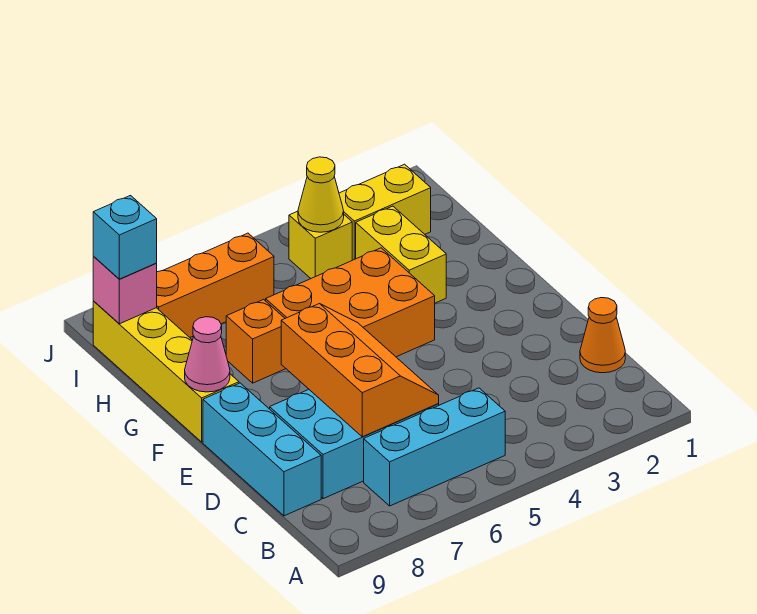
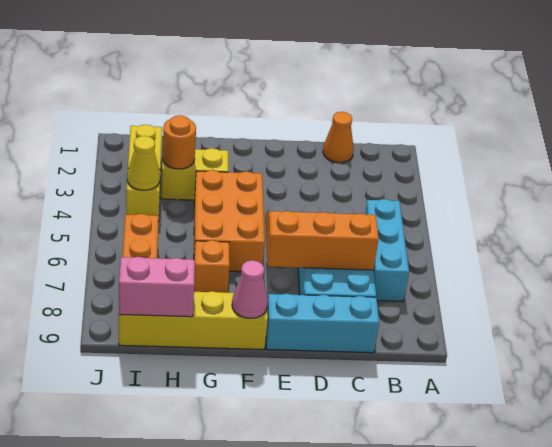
none -> orange round brick H3 level 2
pink brick I9 level 2 -> pink brick H9:I9 level 2
cyan brick I9 level 3 -> none

